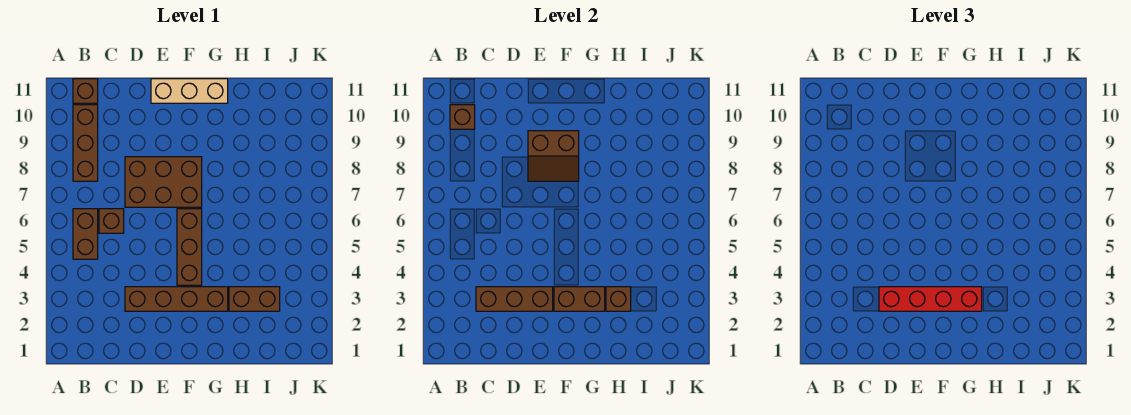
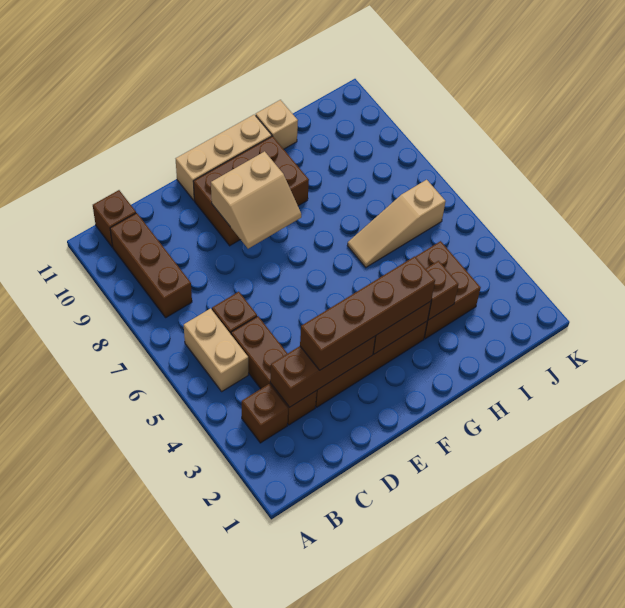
brown brick B5:B6 level 1 -> tan brick B5:B6 level 1
brown brick B10 level 2 -> brown brick B3 level 1
red brick D3:G3 level 3 -> brown brick D3:G3 level 3
brown brick D7:F8 level 1 -> brown brick E9:G10 level 1
brown slope E8:F9 level 2 top 9 -> tan slope E8:F9 level 2 top 9
brown brick F4:F6 level 1 -> brown brick C3:C5 level 1
brown brick H3:I3 level 1 -> brown brick H3:I4 level 1
none -> tan slope H6:J6 level 1 top J
none -> tan brick H11 level 1

